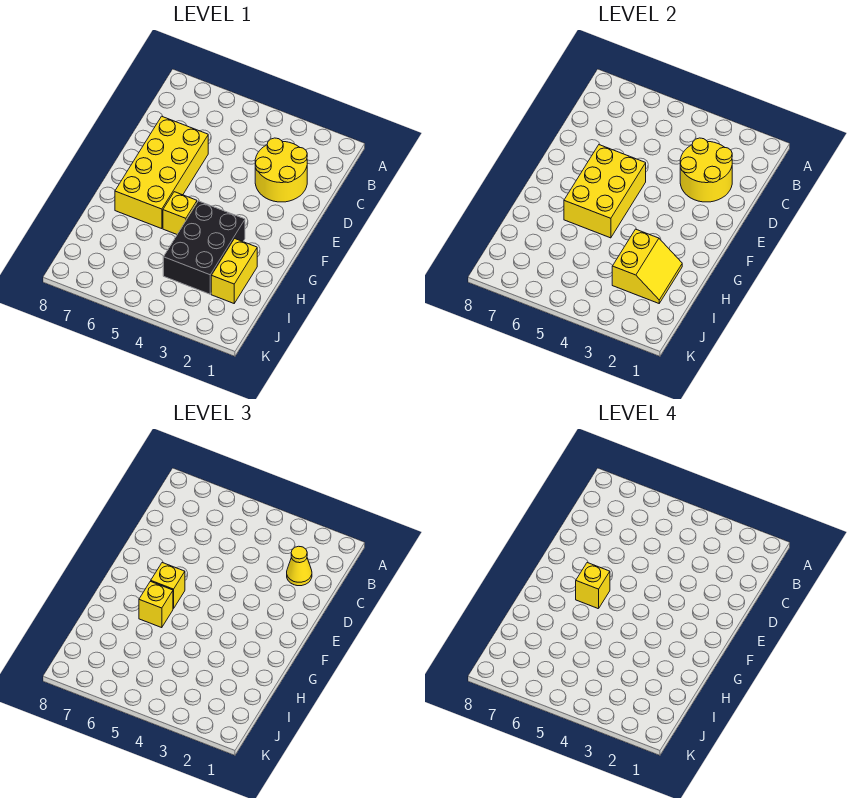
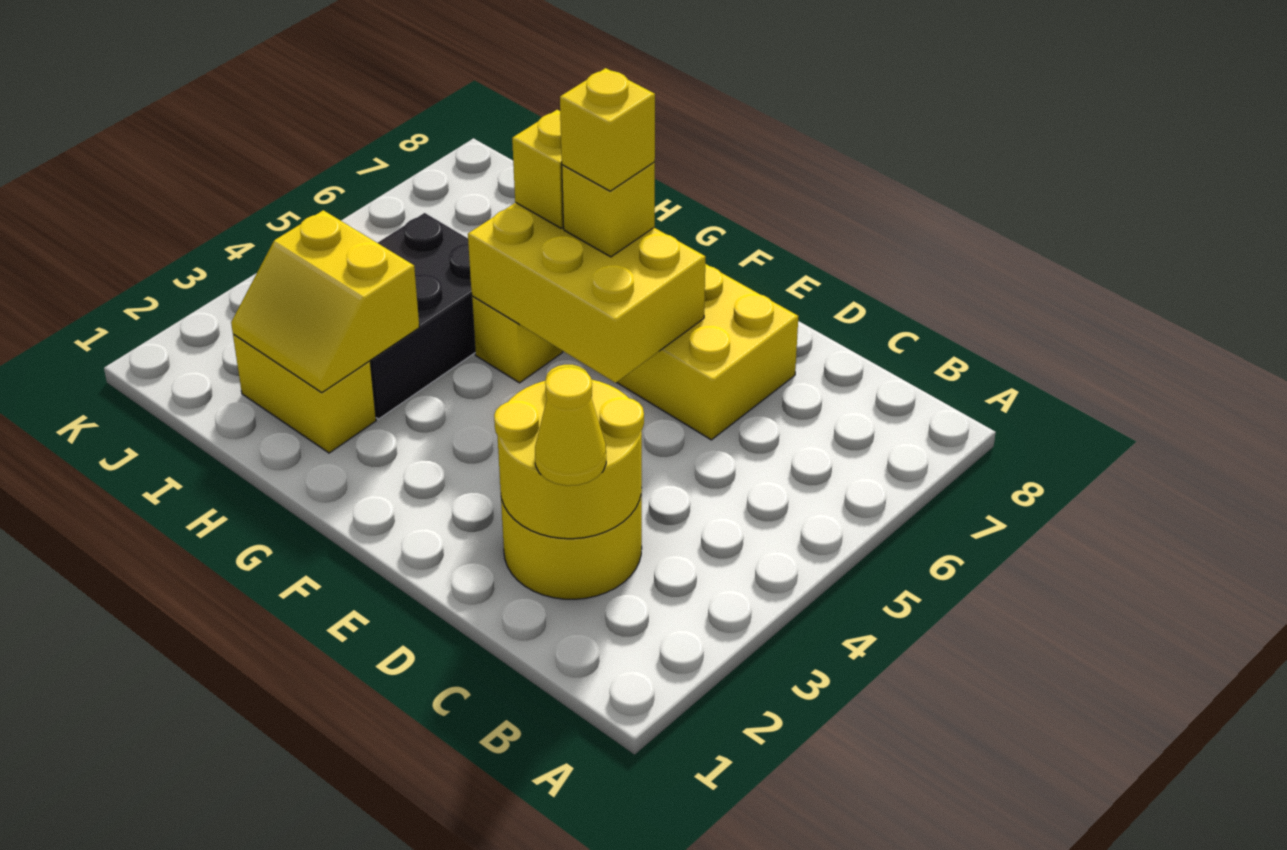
black brick G3:I4 level 1 -> black brick H3:I5 level 1

